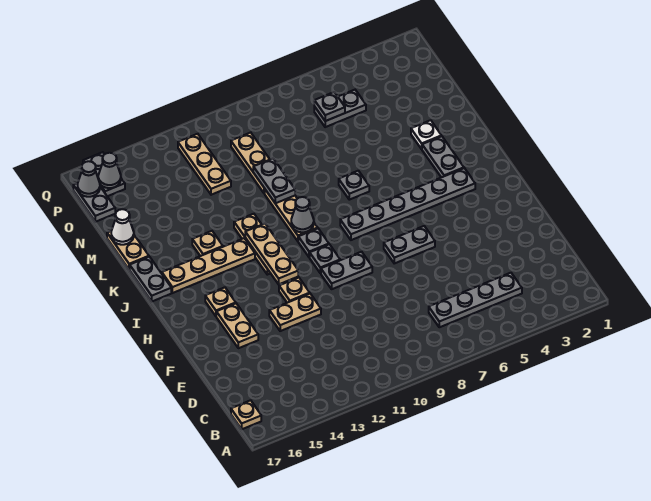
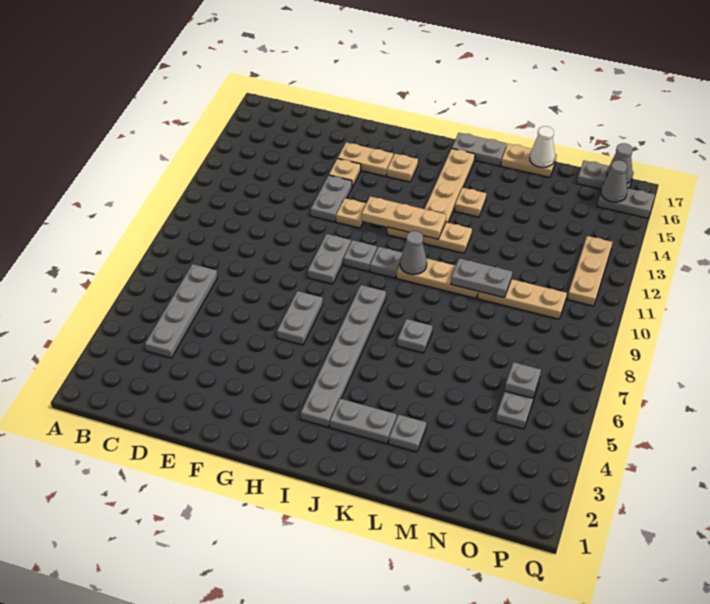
tan plate B17 level 1 -> tan plate F14 level 1
tan plate F12:F13 level 1 -> grey plate F12:F13 level 1
white plate L3 level 1 -> grey plate L3 level 1
tan plate N12:P12 level 1 -> tan plate P11:P13 level 1

